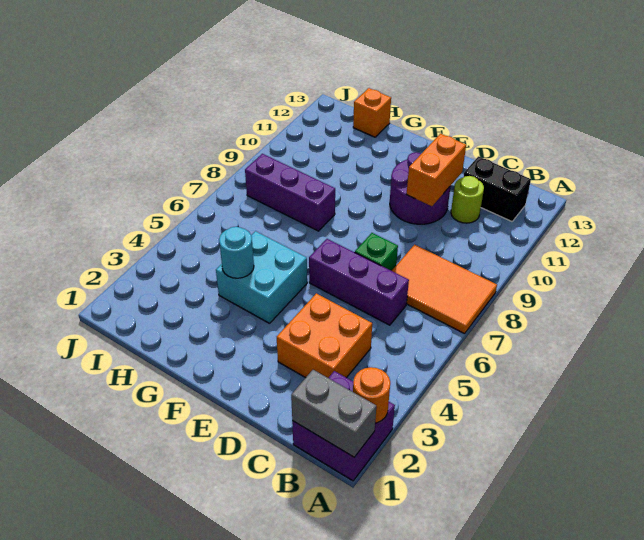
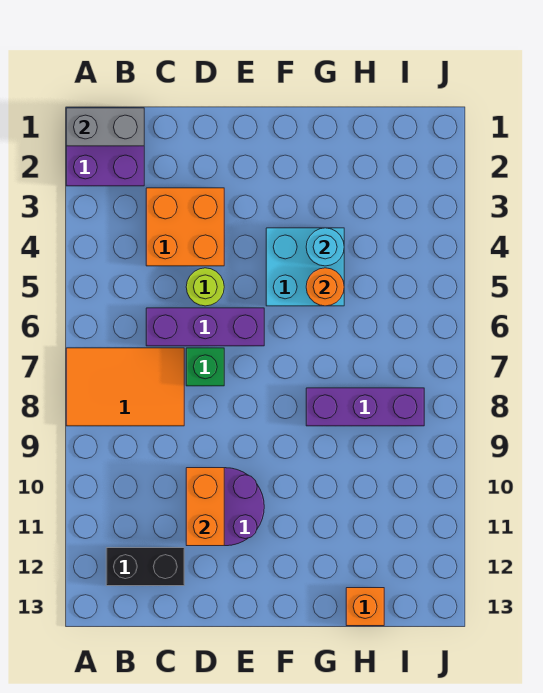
orange round brick A2 level 2 -> orange round brick G5 level 2
lime round brick C11 level 1 -> lime round brick D5 level 1

